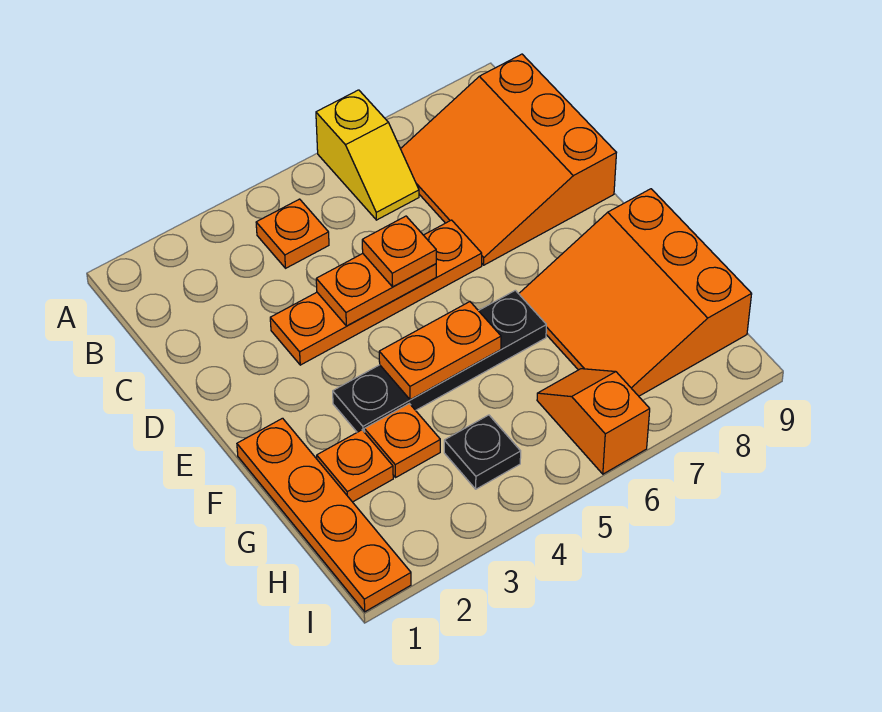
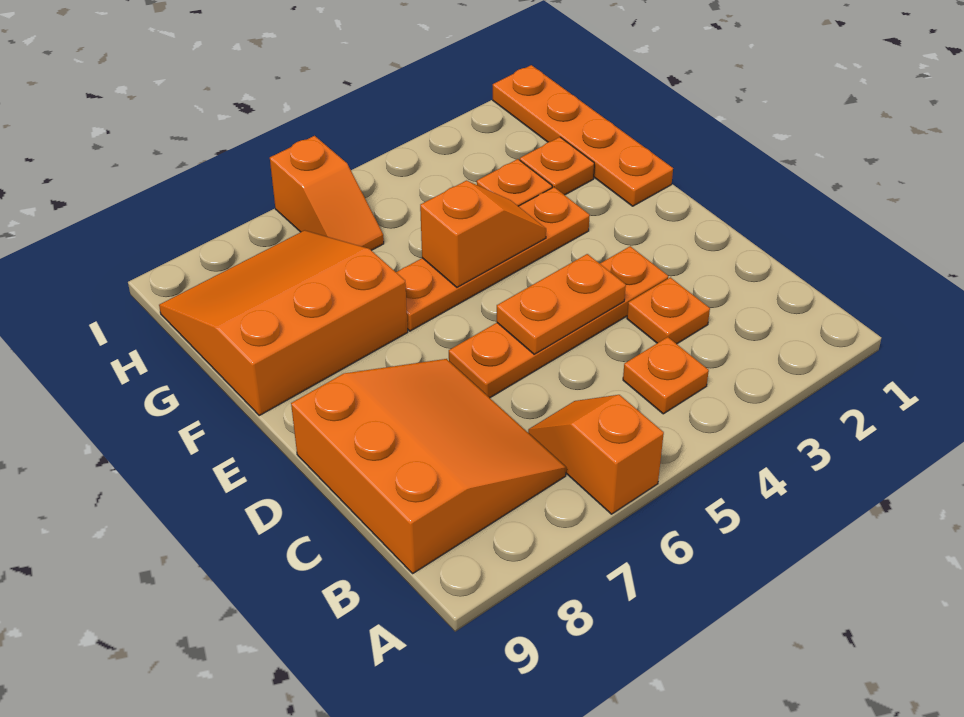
yellow slope A6:B6 level 1 top A -> orange slope A6:B6 level 1 top A
orange plate D5 level 3 -> orange plate C3 level 1
black plate F3:F6 level 1 -> orange plate F3:F6 level 1
orange plate F4:F5 level 2 -> orange slope F4:F5 level 2 top 5
orange slope F7:H9 level 1 top 9 -> orange slope F7:H9 level 1 top F
black plate H4 level 1 -> none

